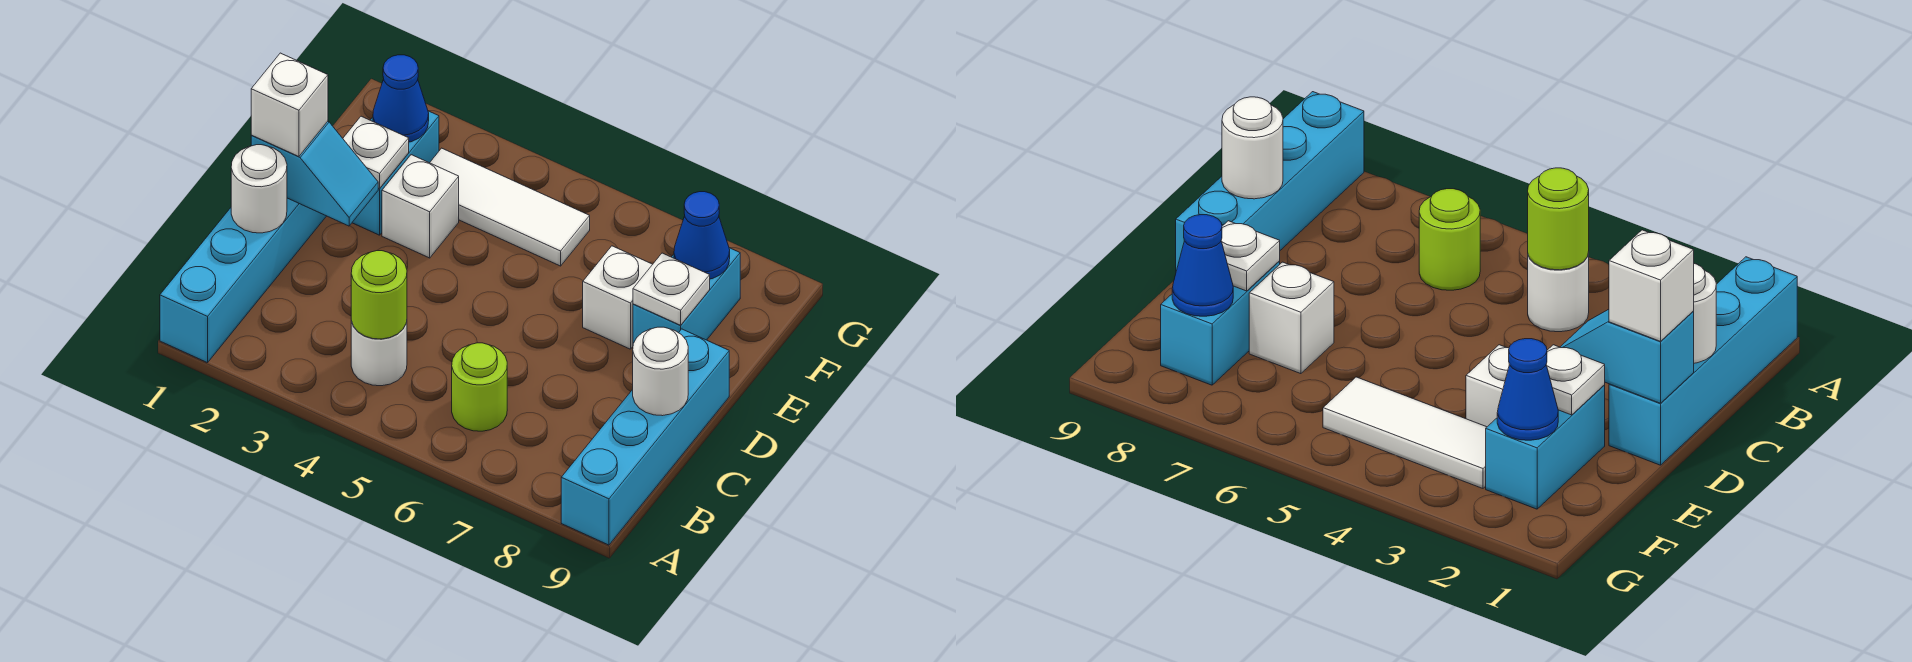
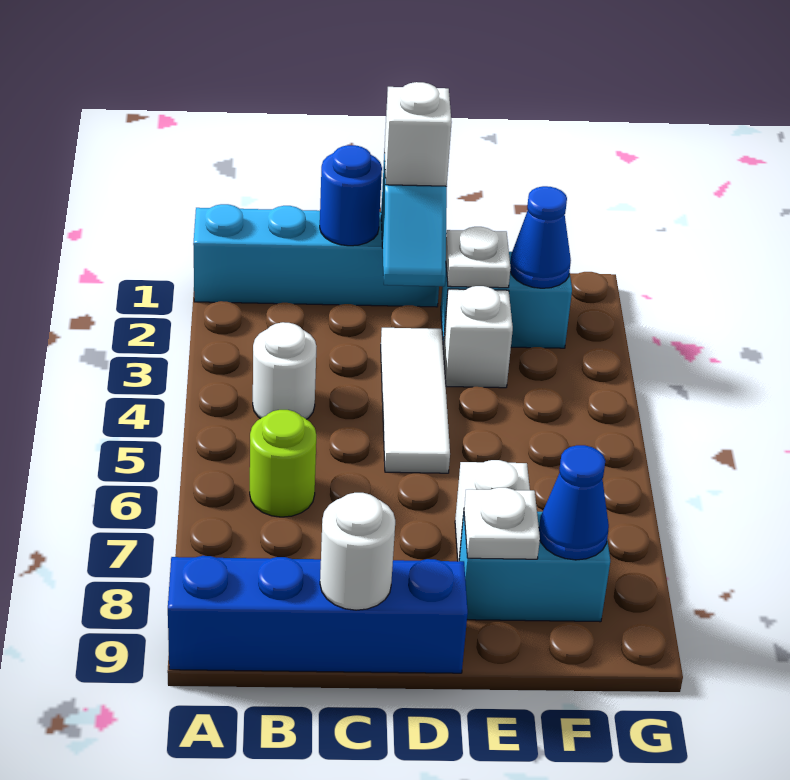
cyan brick A9:D9 level 1 -> blue brick A9:D9 level 1
lime round brick B4 level 2 -> none
white round brick C1 level 2 -> blue round brick C1 level 2
white tile F3:F5 level 1 -> white tile D3:D5 level 1

